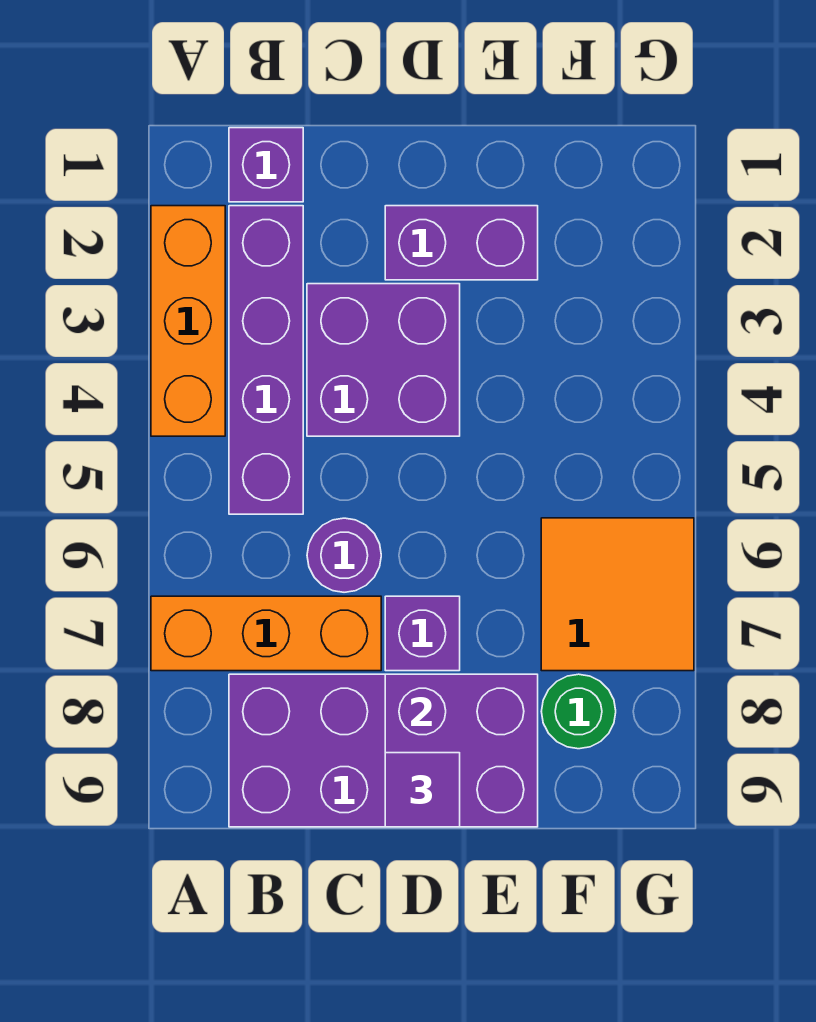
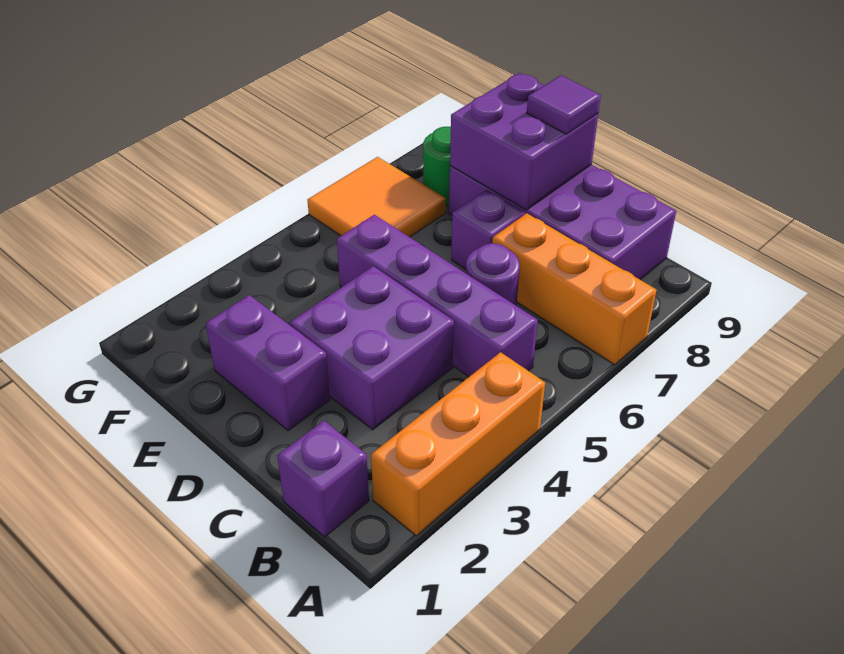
purple brick B2:B5 level 1 -> purple brick B5:E5 level 1

